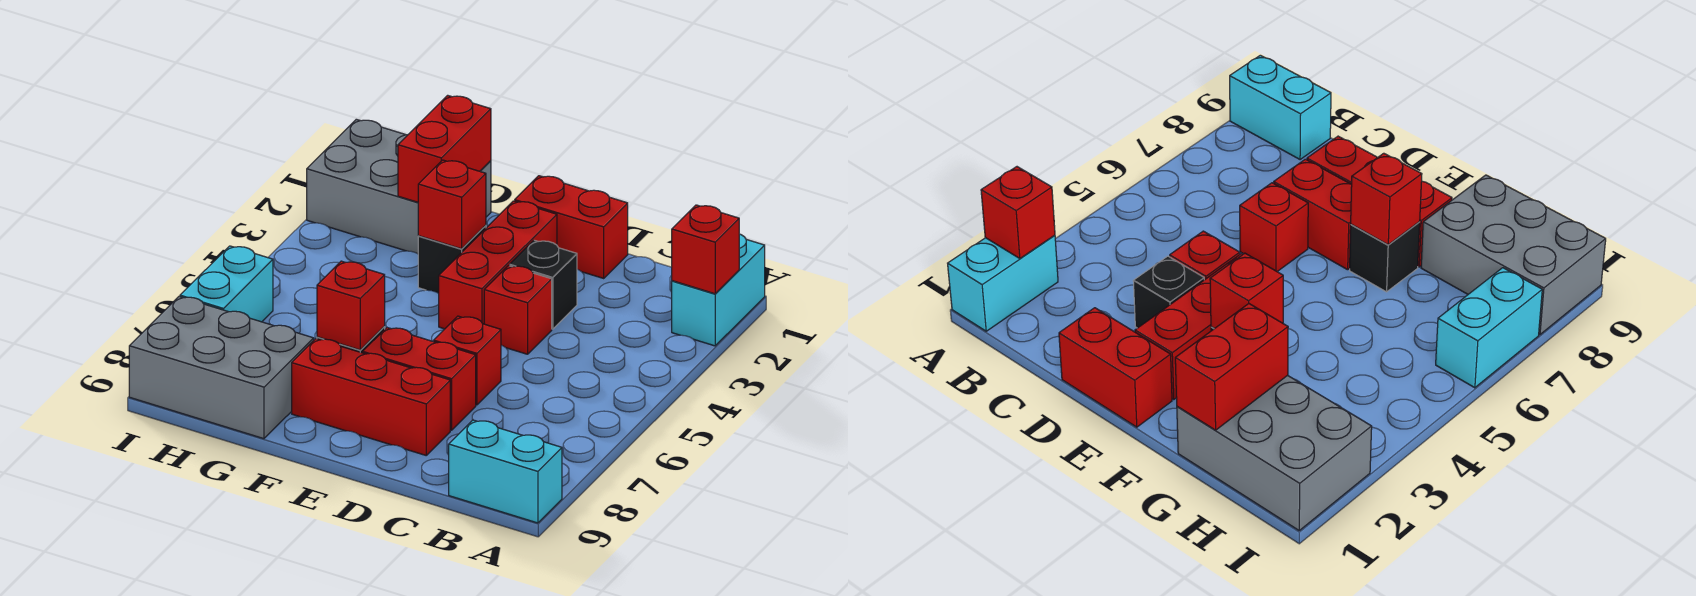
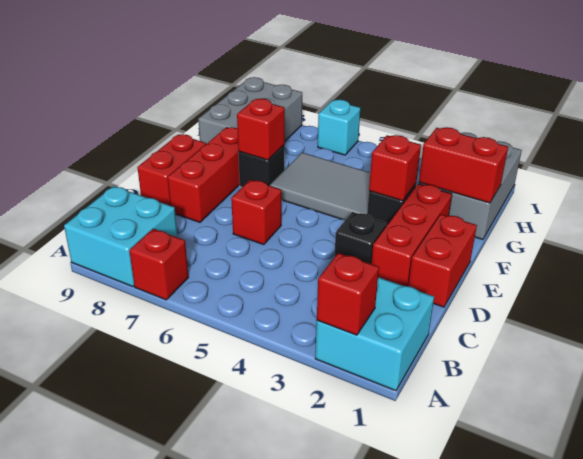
cyan brick A1:A2 level 1 -> cyan brick A1:B2 level 1
cyan brick A9:B9 level 1 -> cyan brick A8:B9 level 1
red brick D4 level 1 -> red brick A7 level 1
red brick D7:E7 level 1 -> red brick D9:E9 level 1
red brick E2:E4 level 1 -> red brick D2:F2 level 1
none -> grey tile F4:G6 level 1
cyan brick I6:I7 level 1 -> cyan brick I6 level 1

